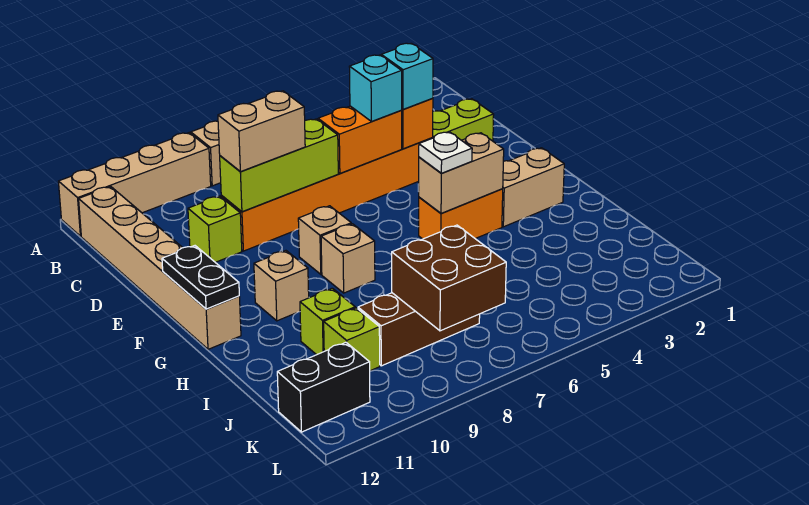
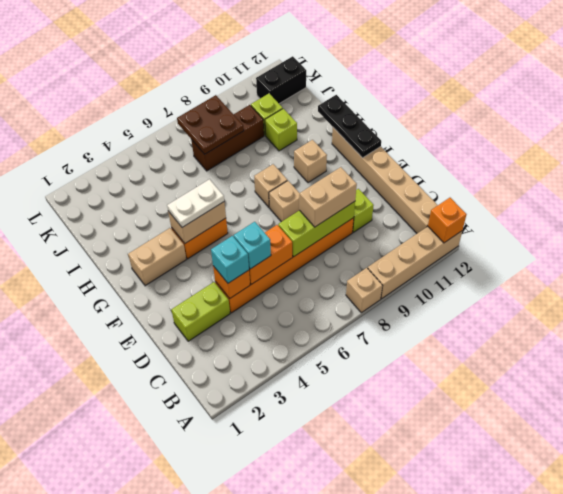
none -> orange brick A12 level 2
black plate F12:G12 level 2 -> black plate F12:H12 level 2
white plate G5 level 3 -> white plate G4:G5 level 3
brown brick J7:K8 level 2 -> brown plate J7:K8 level 2

